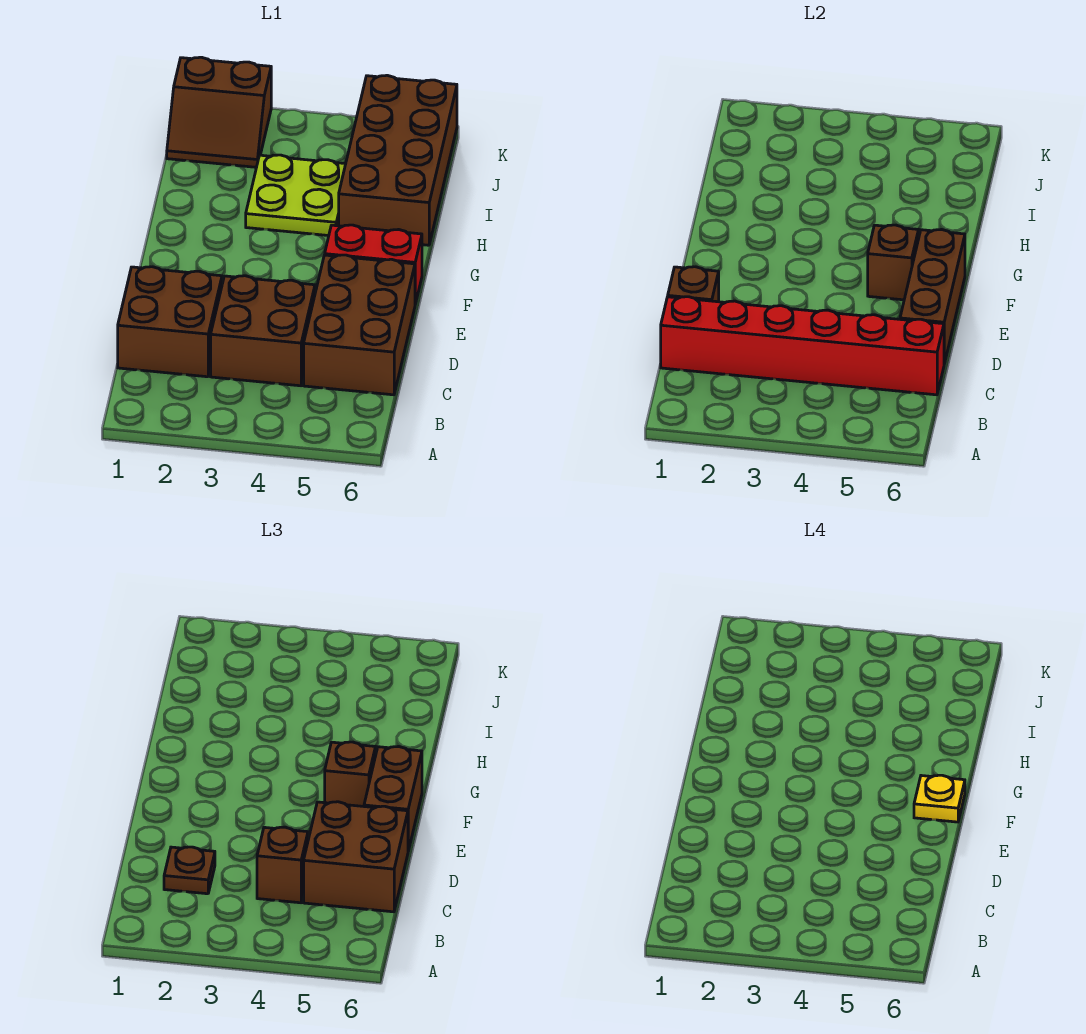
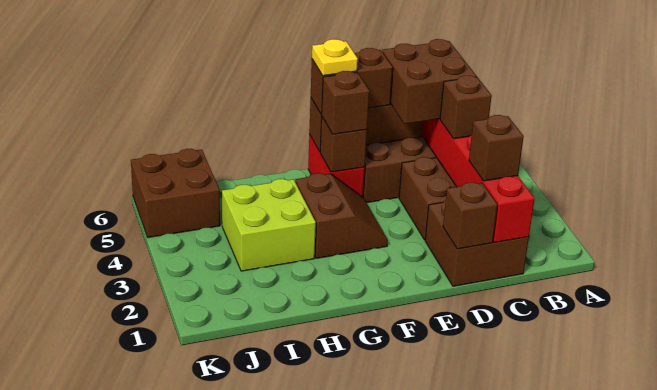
brown plate C2 level 3 -> brown brick C2 level 3
lime plate H3:I4 level 1 -> lime brick H3:I4 level 1
brown brick H5:K6 level 1 -> brown brick J5:K6 level 1
brown slope J1:K2 level 1 top K -> brown slope F3:G4 level 1 top G

